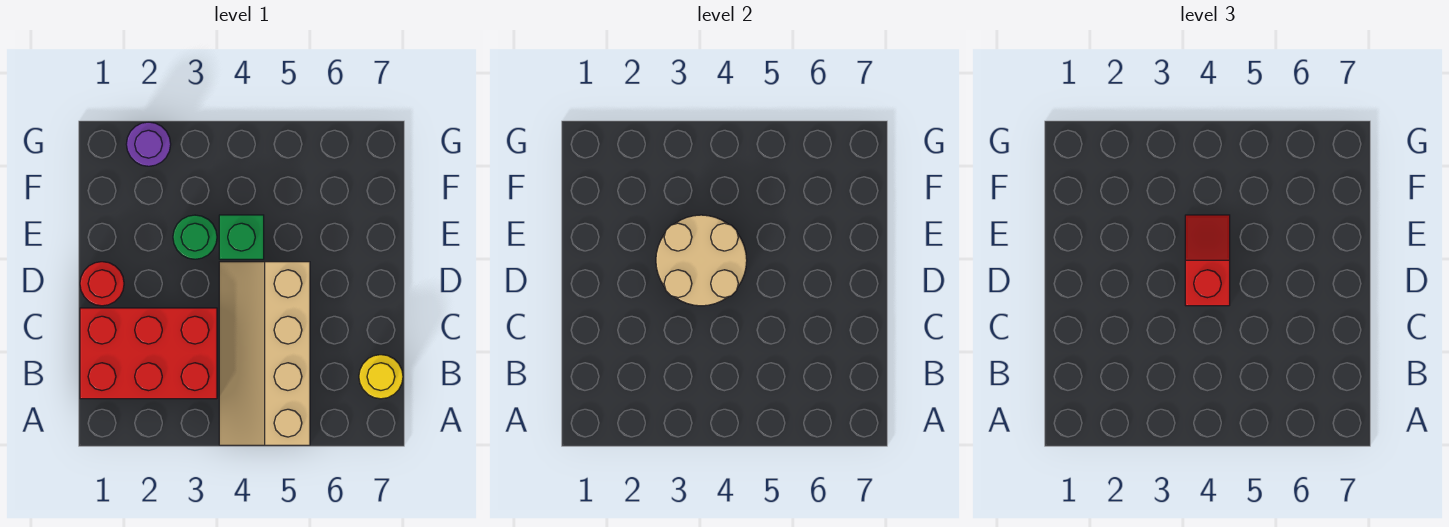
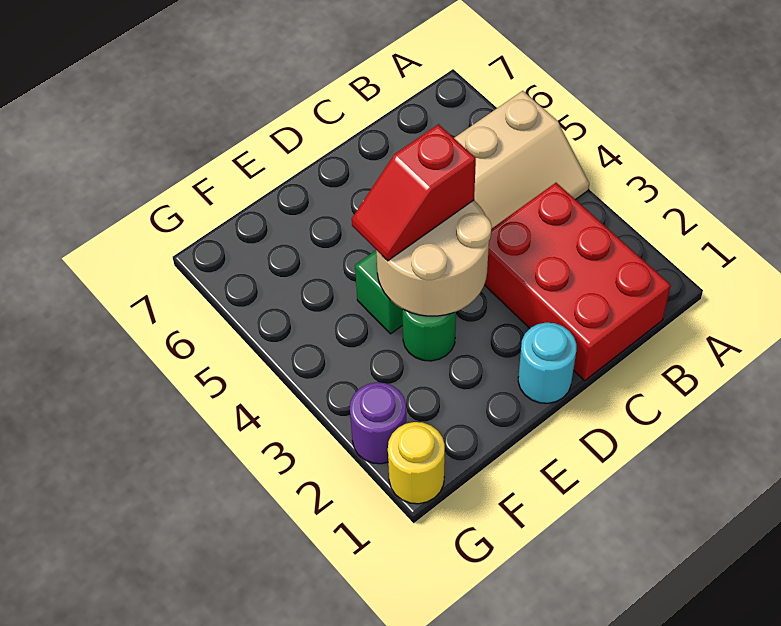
yellow round brick B7 level 1 -> yellow round brick G1 level 1
red round brick D1 level 1 -> cyan round brick D1 level 1

